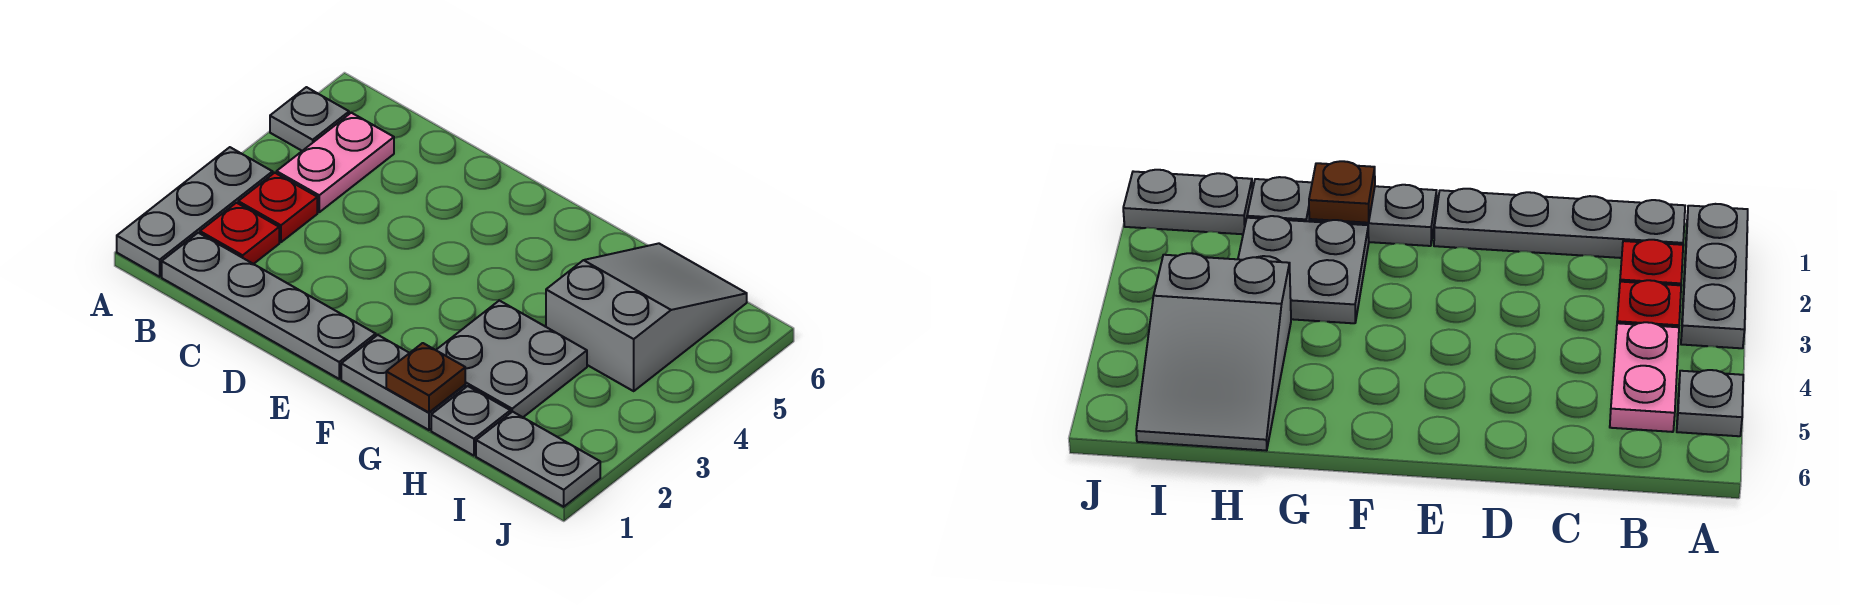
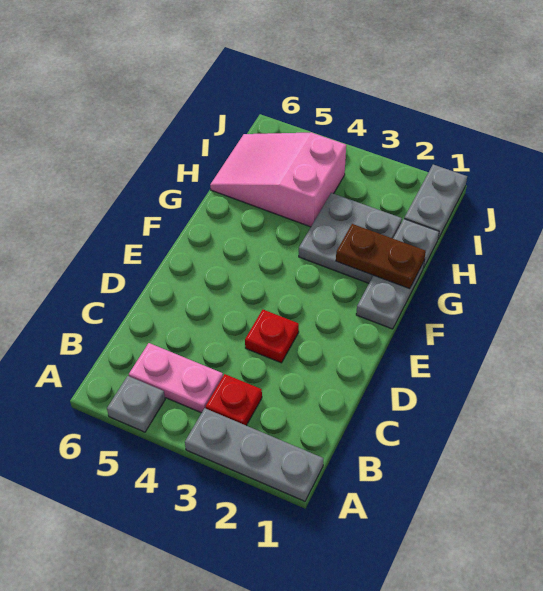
grey plate B1:E1 level 1 -> none
red plate B2 level 1 -> red plate D3 level 1
brown plate G1 level 2 -> brown plate G1:G2 level 2
grey slope H4:I6 level 1 top 4 -> pink slope H4:I6 level 1 top 4

